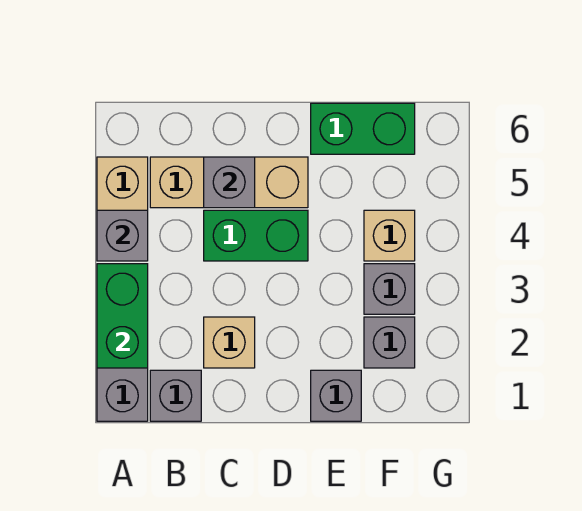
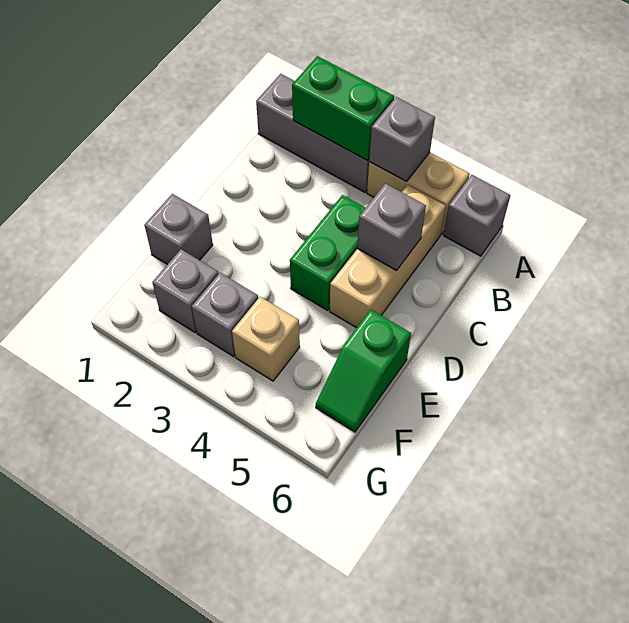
grey brick B1 level 1 -> grey brick A6 level 1
tan brick C2 level 1 -> none
green brick E6:F6 level 1 -> green slope E6:F6 level 1 top E

